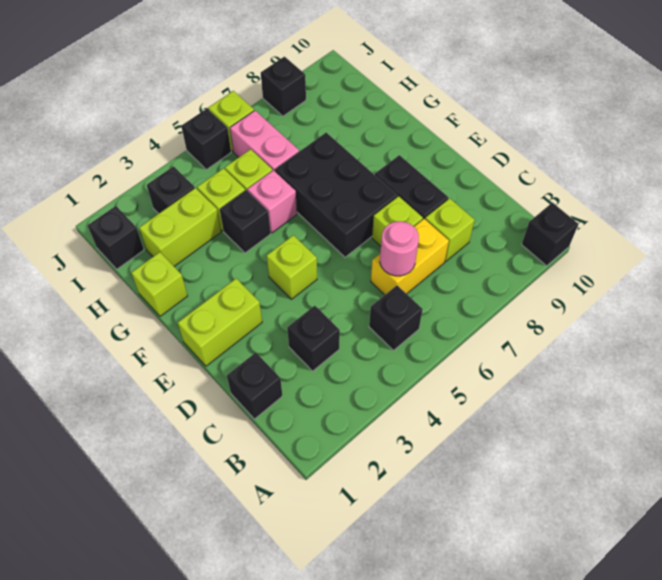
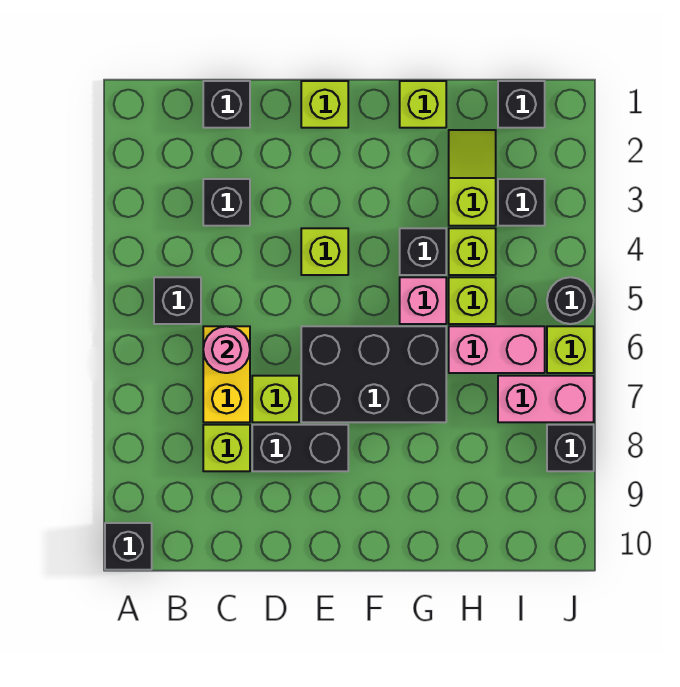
lime brick E1:E2 level 1 -> lime brick E1 level 1
lime brick H2:H3 level 1 -> lime slope H2:H3 level 1 top 3
none -> pink brick I7:J7 level 1
black brick J5 level 1 -> black round brick J5 level 1

